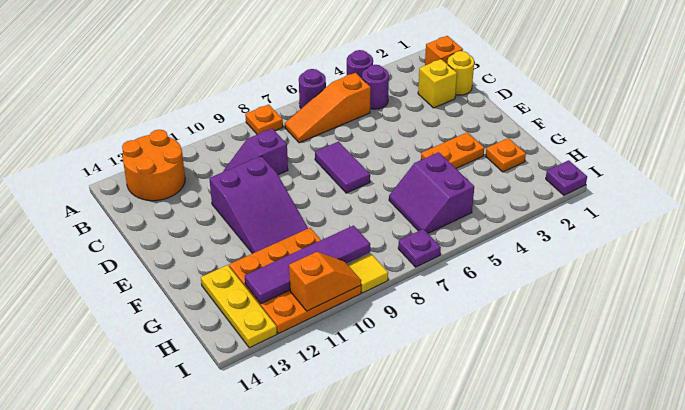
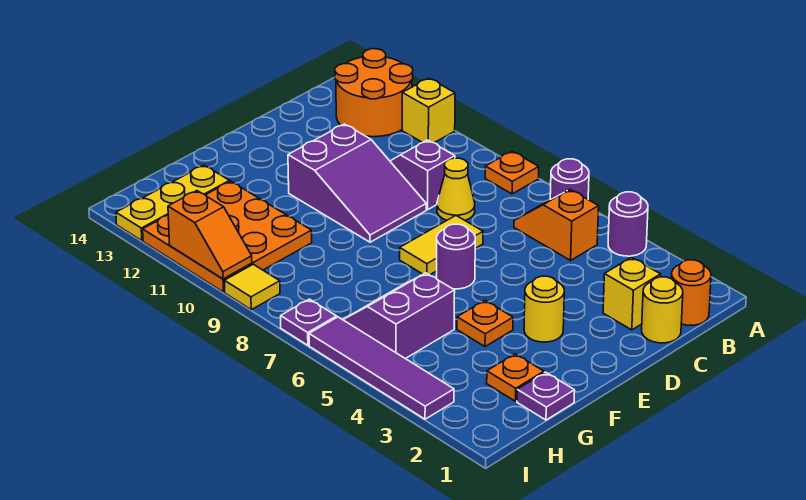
none -> yellow brick A11 level 1
orange brick B1 level 1 -> orange round brick B1 level 1
purple round brick B4 level 1 -> purple round brick E6 level 1
orange slope B5:B7 level 1 top 5 -> orange slope B5:B6 level 1 top 5
none -> yellow cone C8 level 1
purple tile D7:E7 level 1 -> yellow tile D7:E7 level 1
purple slope D10:F11 level 1 top D -> purple slope D9:E11 level 1 top 11
none -> yellow round brick E3 level 1
orange plate F3:F4 level 1 -> orange plate F4 level 1
purple tile H9:H12 level 2 -> purple tile I3:I6 level 1
purple plate I1 level 1 -> purple plate G1 level 1

